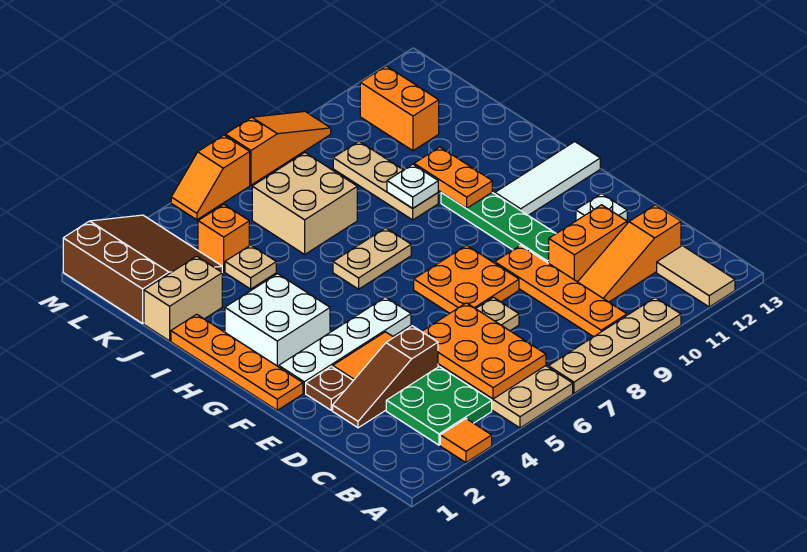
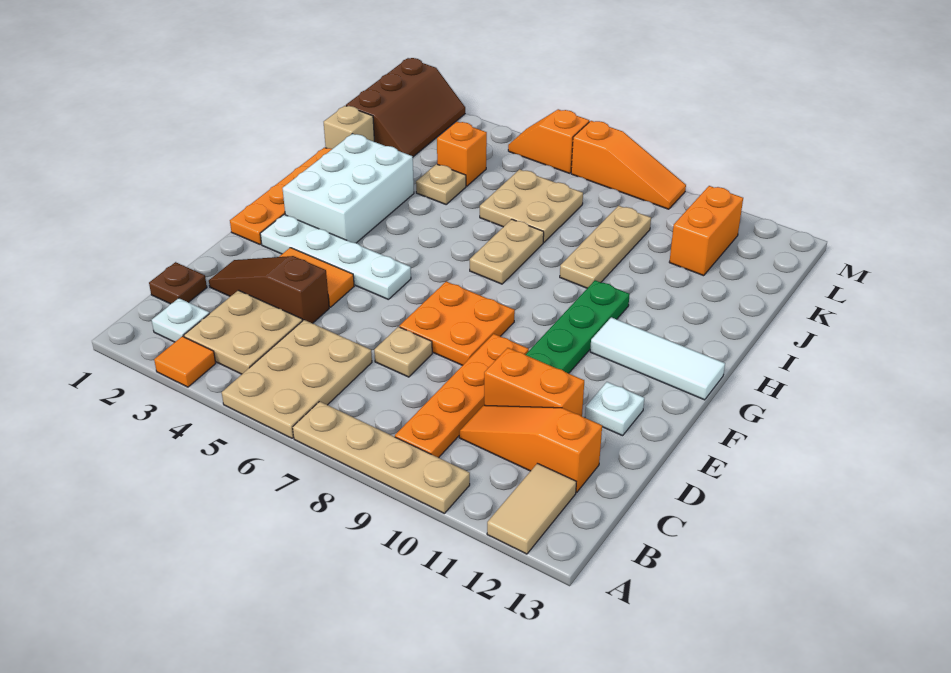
green plate B3:C4 level 1 -> tan plate B3:C4 level 1
orange plate B5:D6 level 2 -> none
brown plate E2 level 1 -> brown plate C1 level 1
white brick G2:H3 level 1 -> white brick G2:I3 level 1
tan plate H6:H7 level 1 -> tan plate H7:I7 level 1
orange plate H10:I10 level 2 -> none
white plate I9 level 2 -> white plate B2 level 1
tan brick J1:J2 level 1 -> tan brick J1 level 1
tan brick J6:K7 level 1 -> tan plate J6:K7 level 1
brown slope K1:M3 level 1 top 1 -> brown slope K1:M2 level 1 top 1

